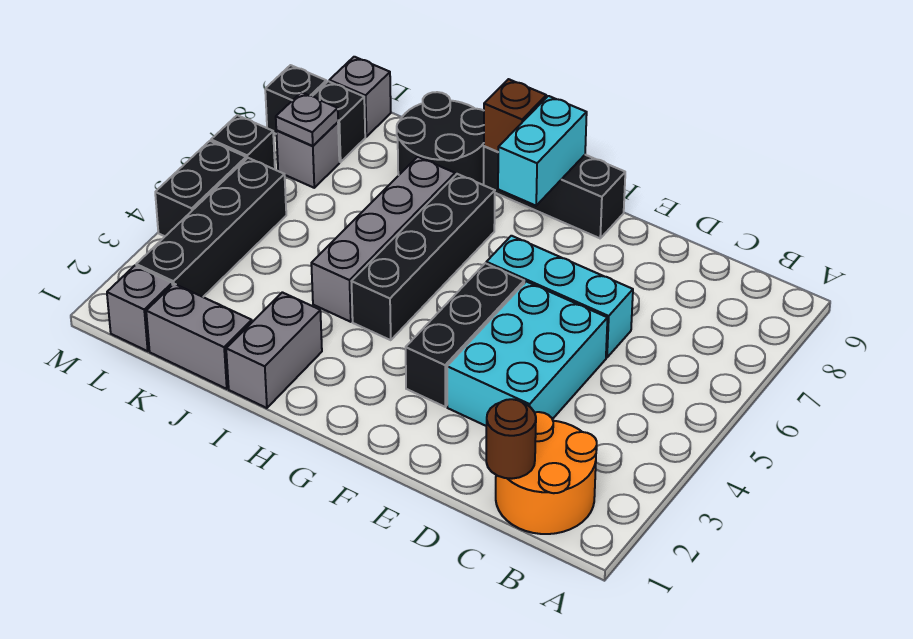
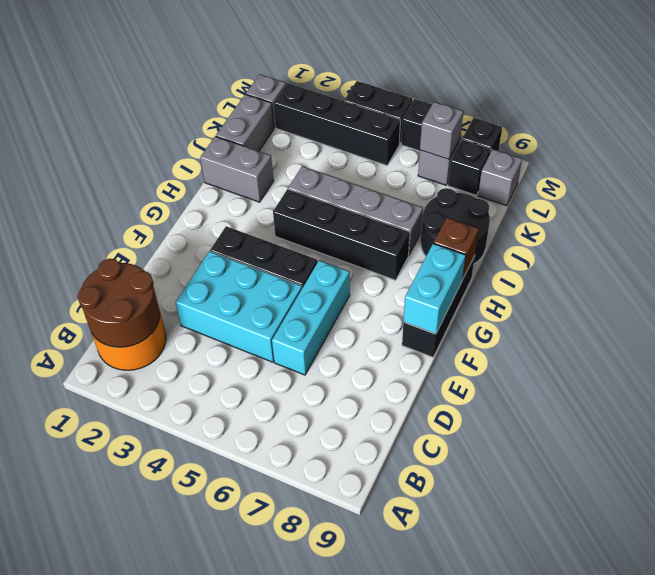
brown round brick C1 level 2 -> brown round brick B1:C2 level 2
cyan brick G8:G9 level 2 -> cyan brick F9:G9 level 2
grey plate L7 level 2 -> grey brick L7 level 2

